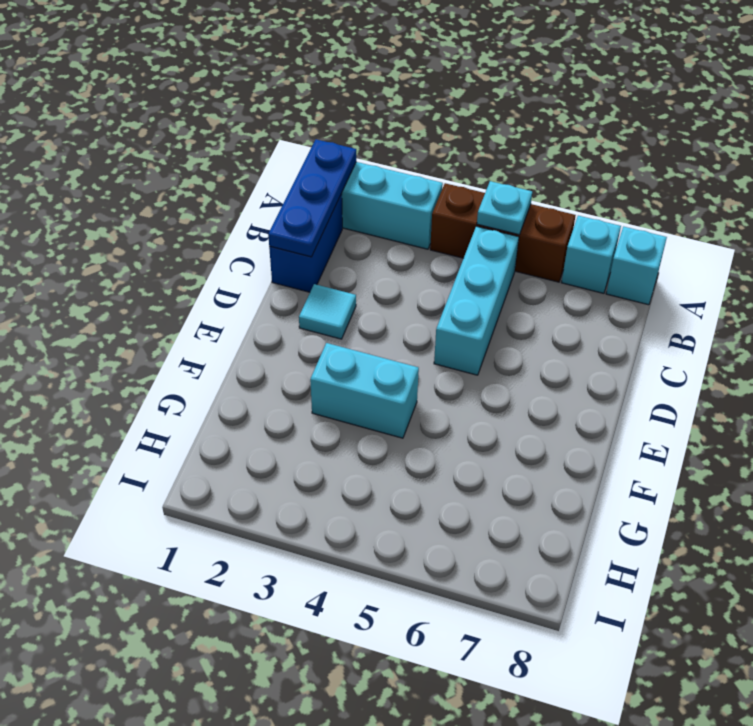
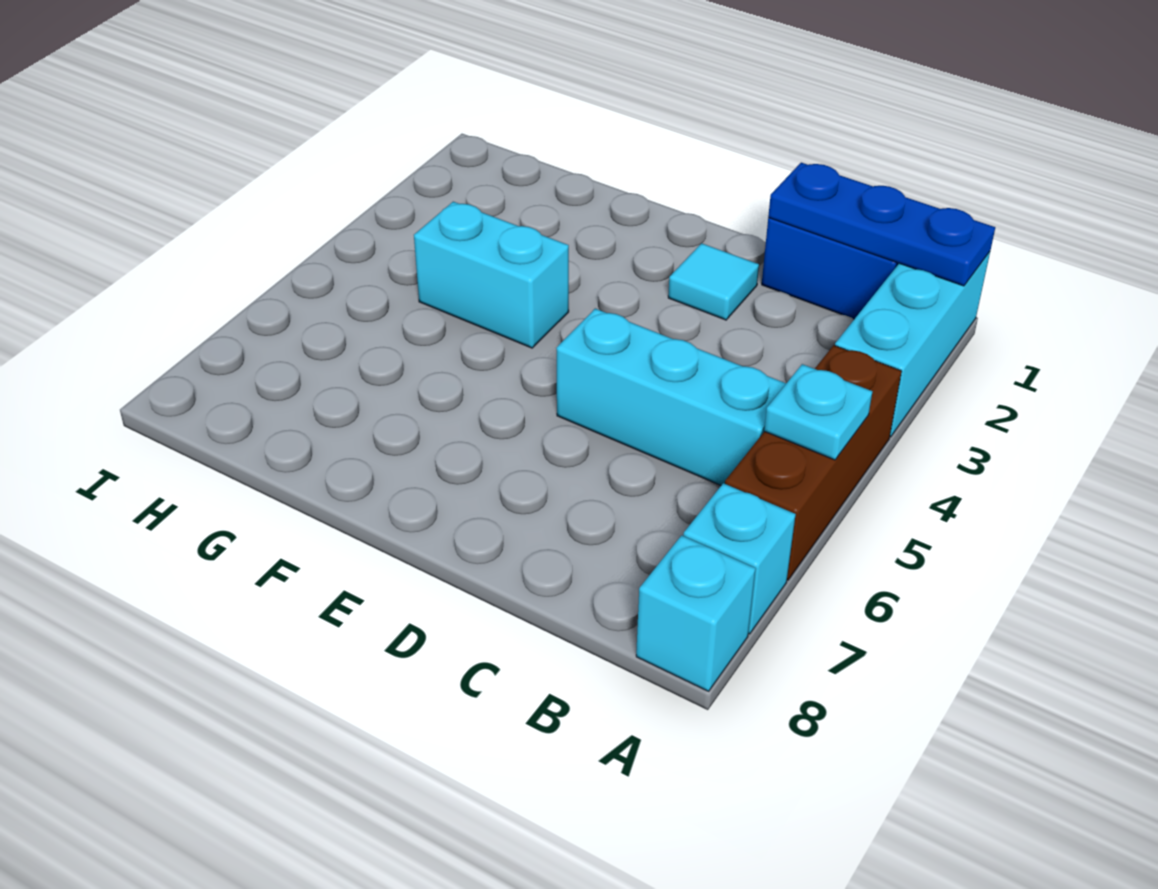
cyan brick F3:F4 level 1 -> cyan brick F4:G4 level 1

